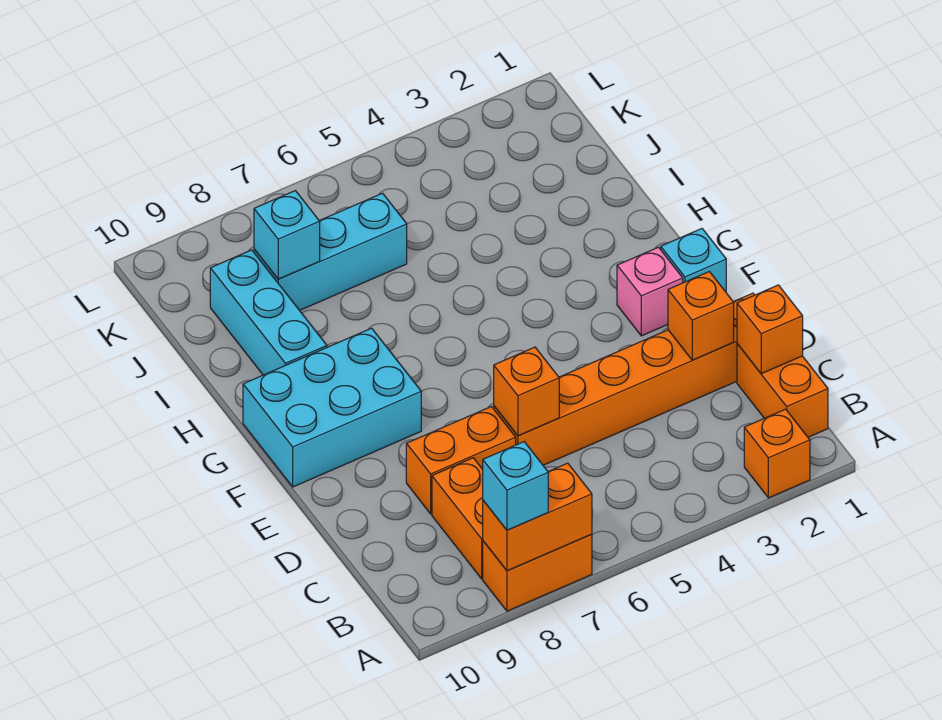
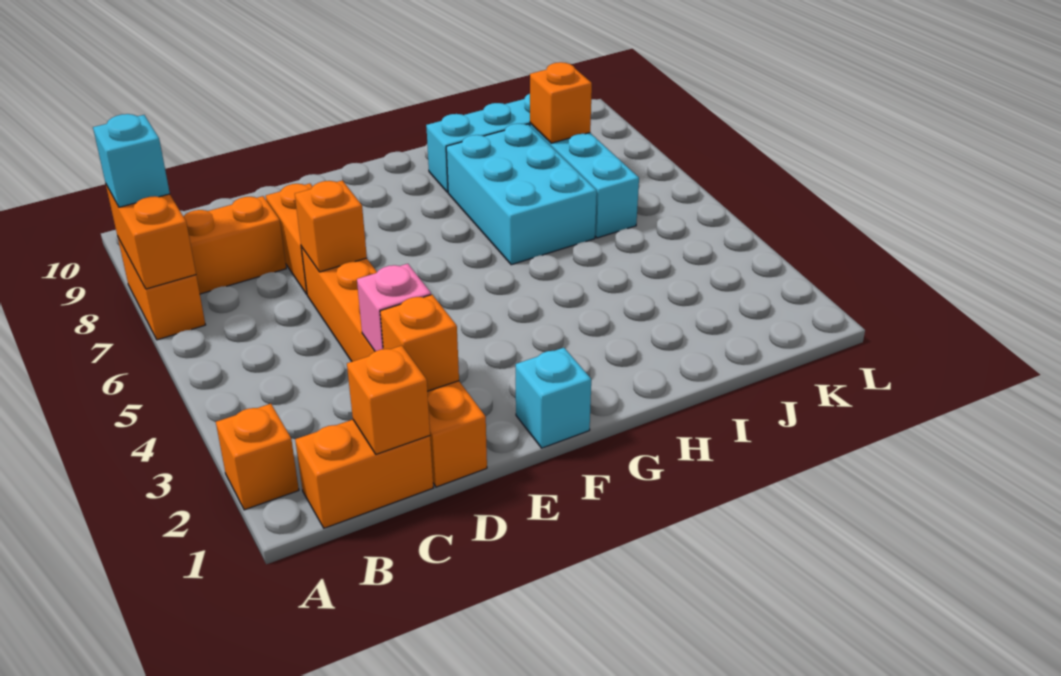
pink brick F2 level 1 -> pink brick D3 level 2
cyan brick F8:G10 level 1 -> cyan brick H6:I8 level 1
cyan brick J8 level 2 -> orange brick J8 level 2

